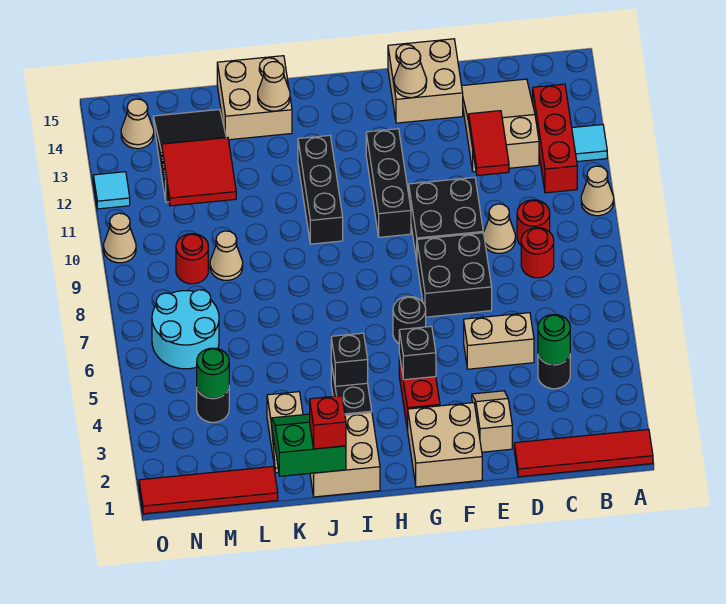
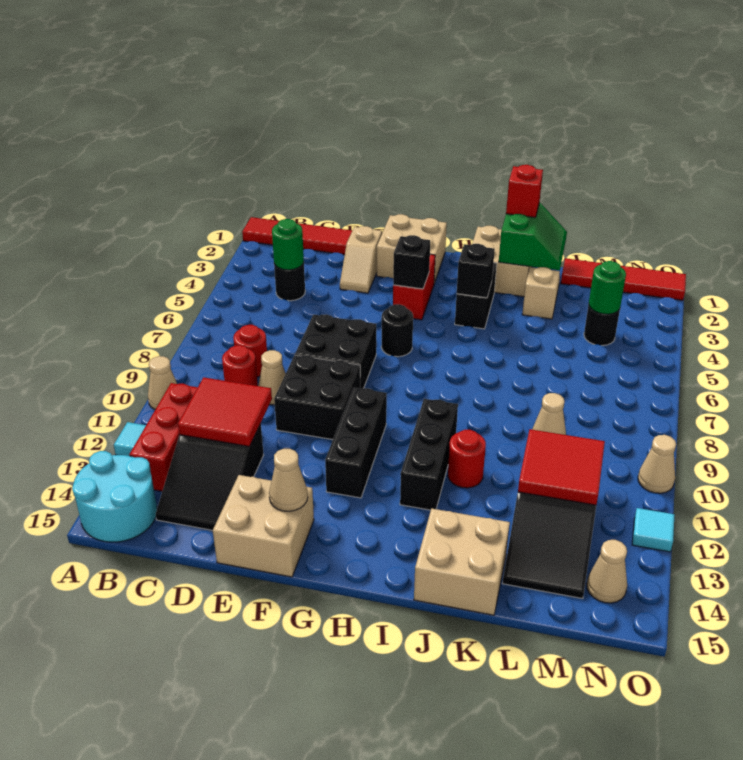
tan slope C12:D14 level 1 top 12 -> black slope C12:D14 level 1 top 12
tan brick D5:E5 level 1 -> none
red tile D11:D12 level 2 -> red tile C11:D12 level 2
green slope J1:K2 level 2 top 1 -> green slope J1:K2 level 2 top J
tan cone J14 level 2 -> none
cyan round brick M6:N7 level 1 -> cyan round brick A14:B15 level 1
red round brick M9 level 1 -> red round brick J11 level 1

